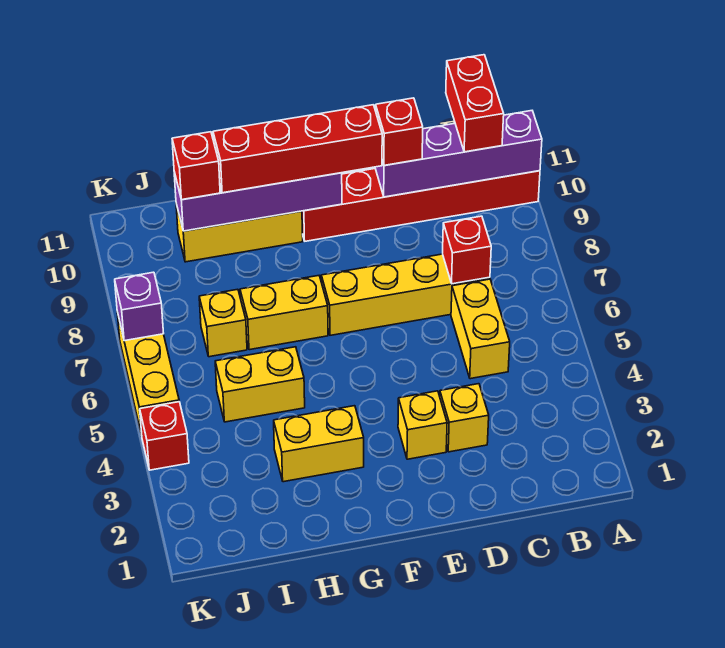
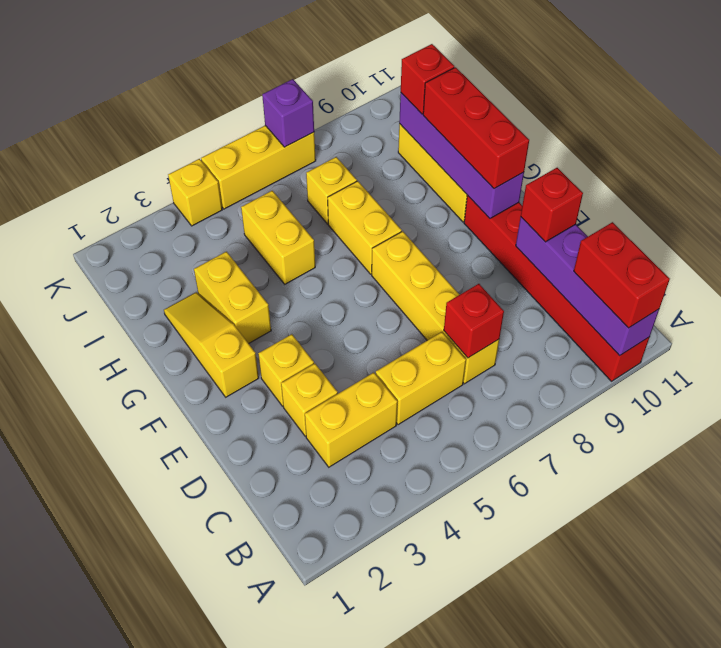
red brick B10:B11 level 3 -> red brick A10:B10 level 3
none -> yellow brick C3:C4 level 1
red brick E10:H10 level 3 -> red brick F10:H10 level 3
none -> yellow slope F2:H2 level 1 top F
red brick K4 level 1 -> yellow brick K4 level 1

